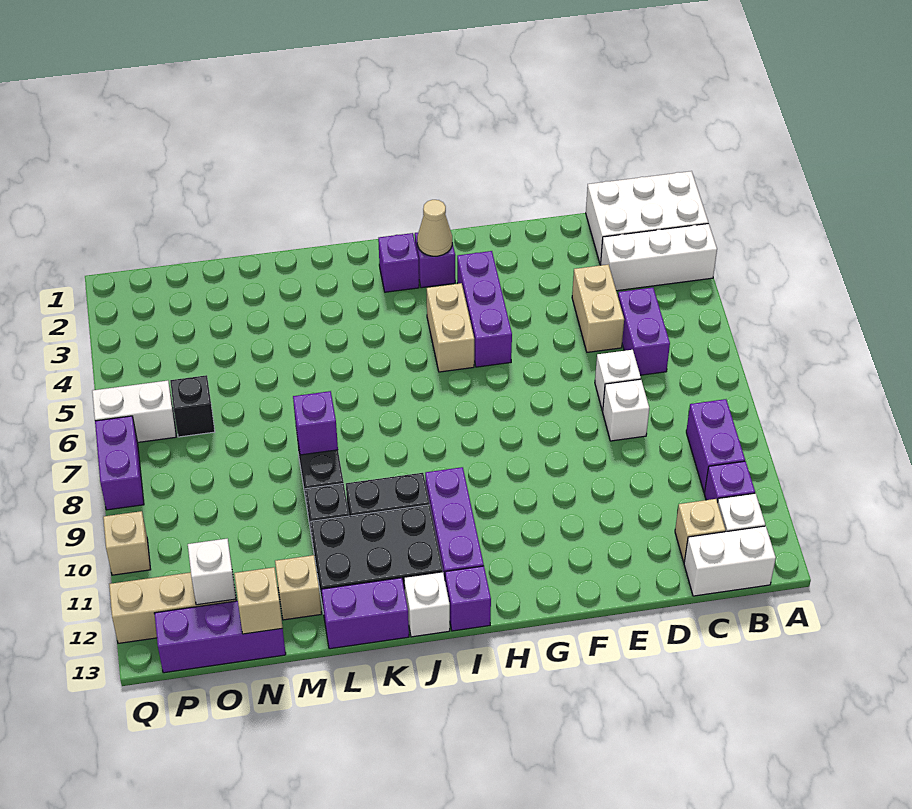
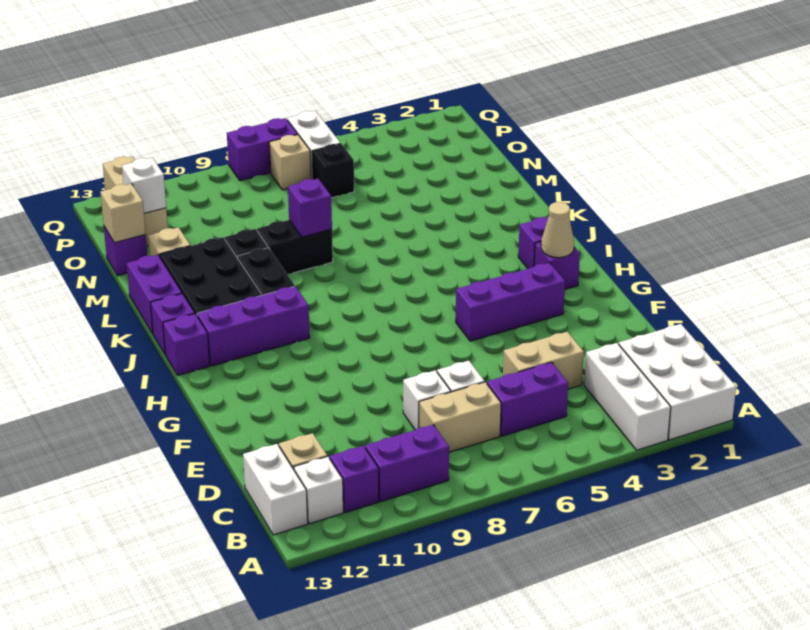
tan brick H4:H5 level 1 -> tan brick C7:C8 level 1
white brick J13 level 1 -> purple brick J13 level 1
purple brick N13:P13 level 1 -> purple brick N13 level 1
tan brick Q10 level 1 -> tan brick P7 level 1

